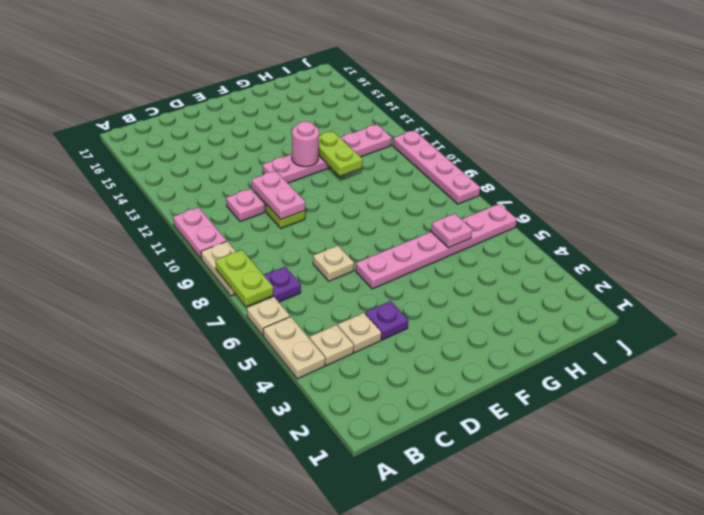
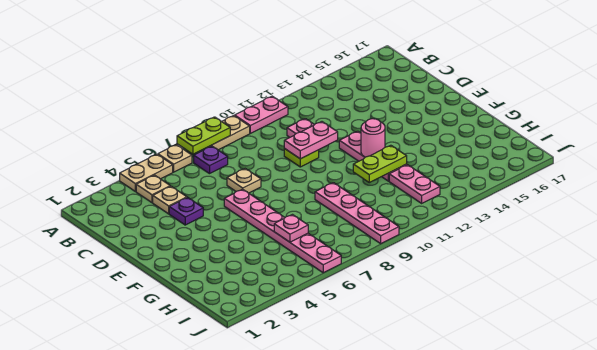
pink plate J8:J11 level 1 -> pink plate G9:J9 level 1

